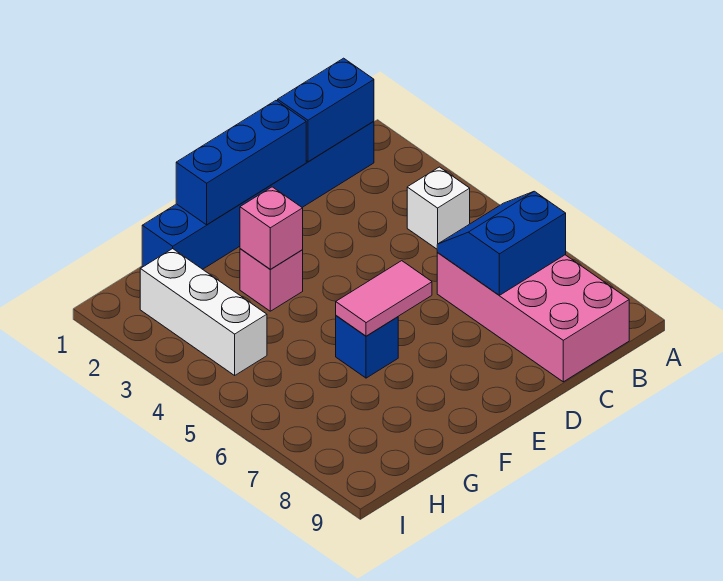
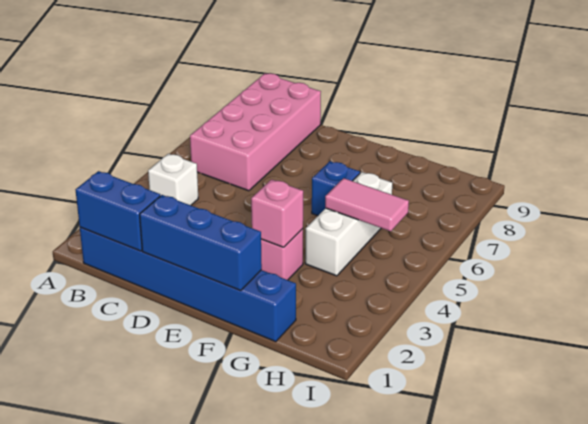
blue slope B6:C7 level 2 top 7 -> none
pink tile E6:F6 level 2 -> pink tile G5:H5 level 2
white brick H2:H4 level 1 -> white brick G4:G6 level 1

